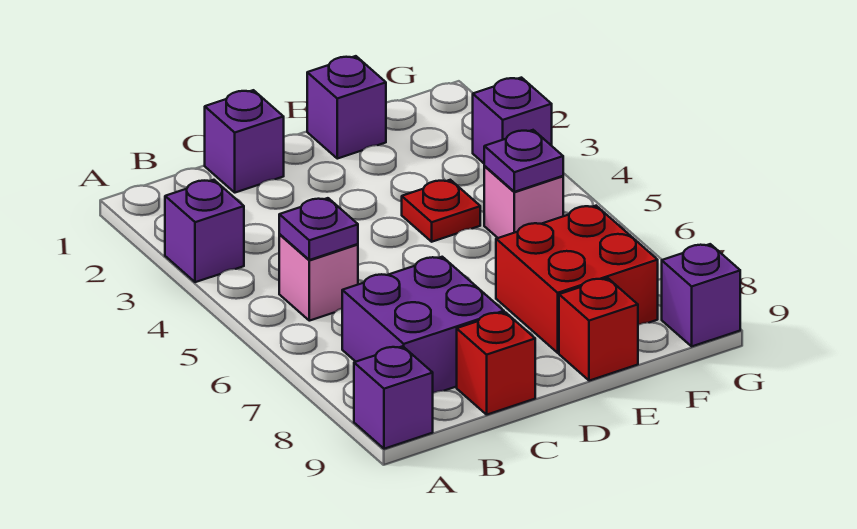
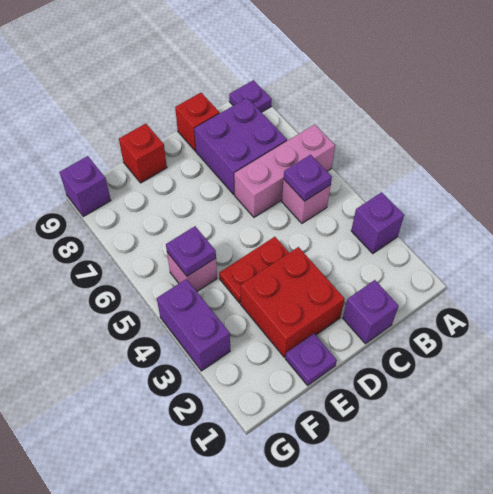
none -> pink brick A6:C6 level 1
purple brick A9 level 1 -> purple plate A9 level 1
purple brick E1 level 1 -> purple plate E1 level 1
red plate E4 level 1 -> red plate D4:E4 level 1
red brick E7:F8 level 1 -> red brick D2:E3 level 1
purple brick G3 level 1 -> purple brick G3:G4 level 1

